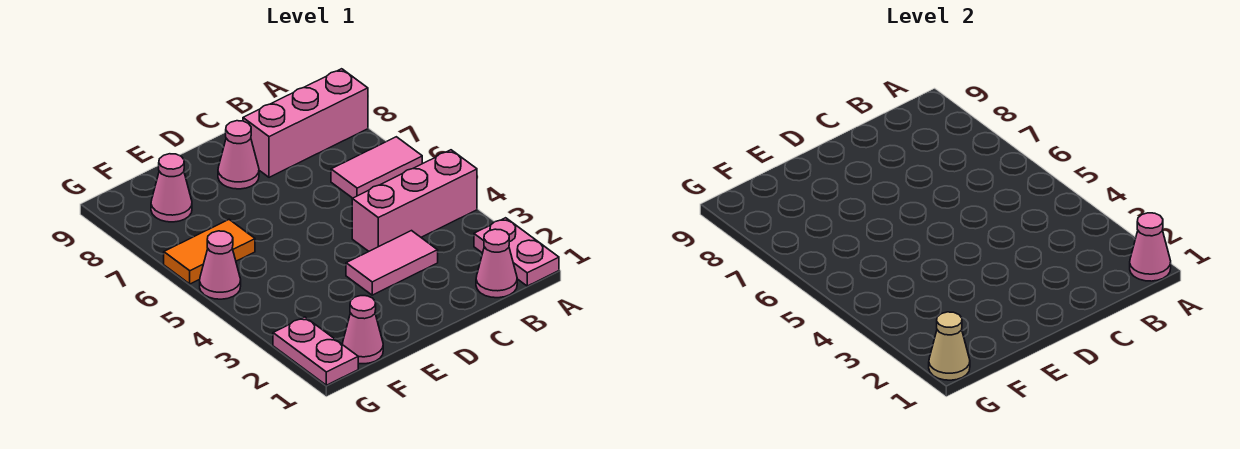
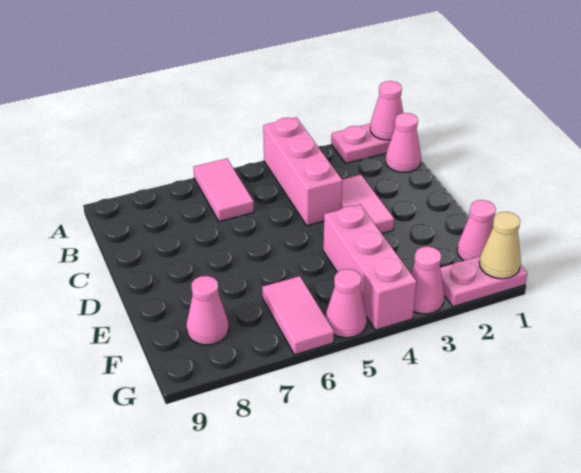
pink brick A8:C8 level 1 -> pink brick E4:G4 level 1
pink cone D8 level 1 -> pink cone G3 level 1
orange tile F6:G6 level 1 -> pink tile F6:G6 level 1

